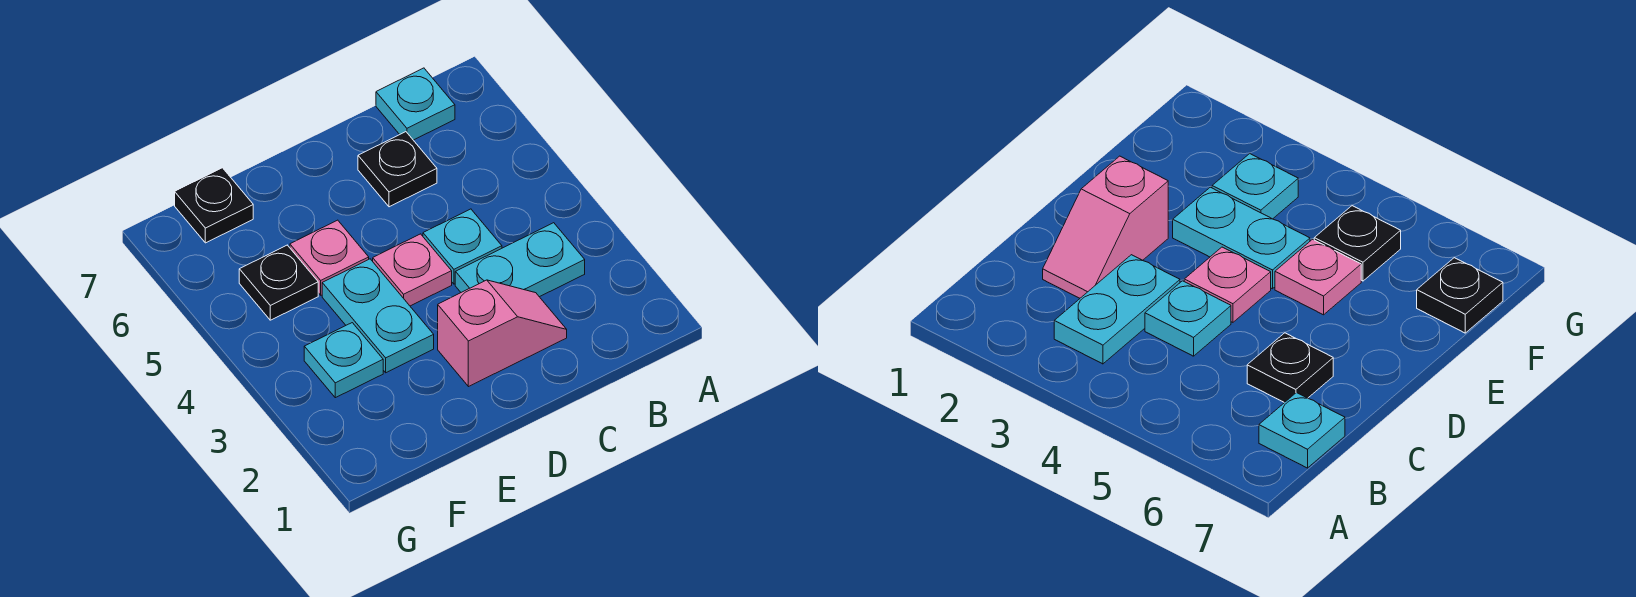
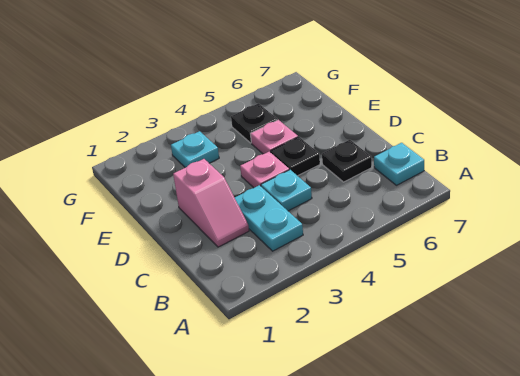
cyan plate E3:E4 level 1 -> none
black plate F7 level 1 -> black plate D5 level 1

